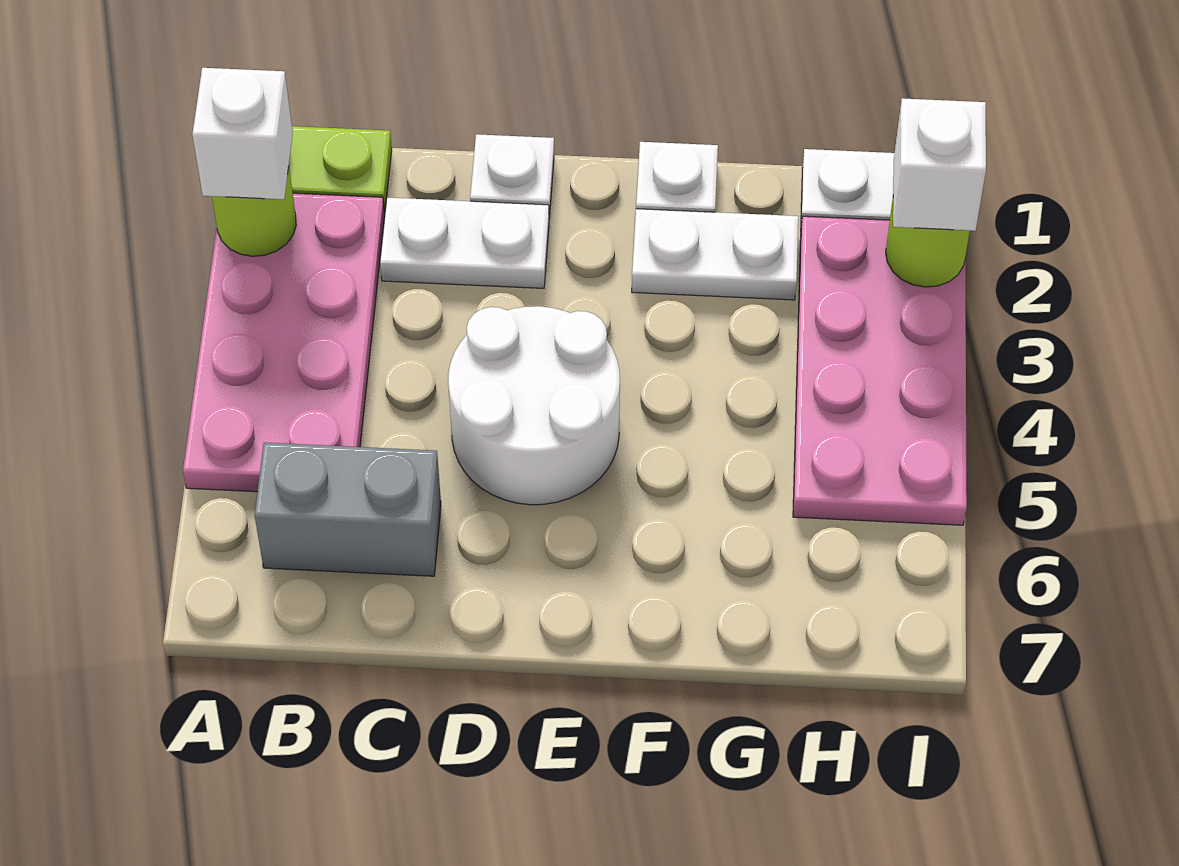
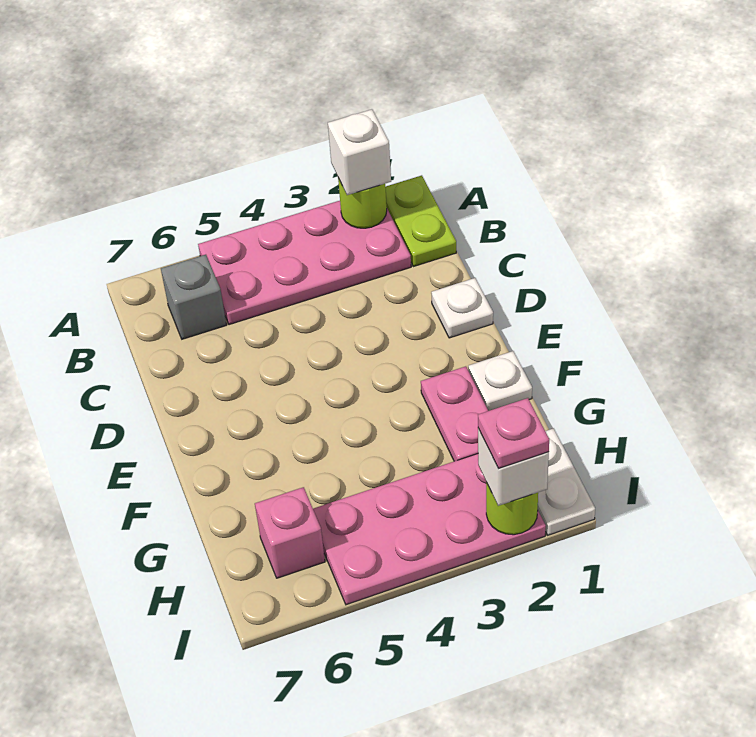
grey brick B6:C6 level 1 -> grey brick B6 level 1
white plate C2:D2 level 1 -> none
white round brick D4:E5 level 1 -> none
white plate F2:G2 level 1 -> pink plate F2:G2 level 1
none -> pink brick H6 level 1
none -> pink plate I2 level 4

